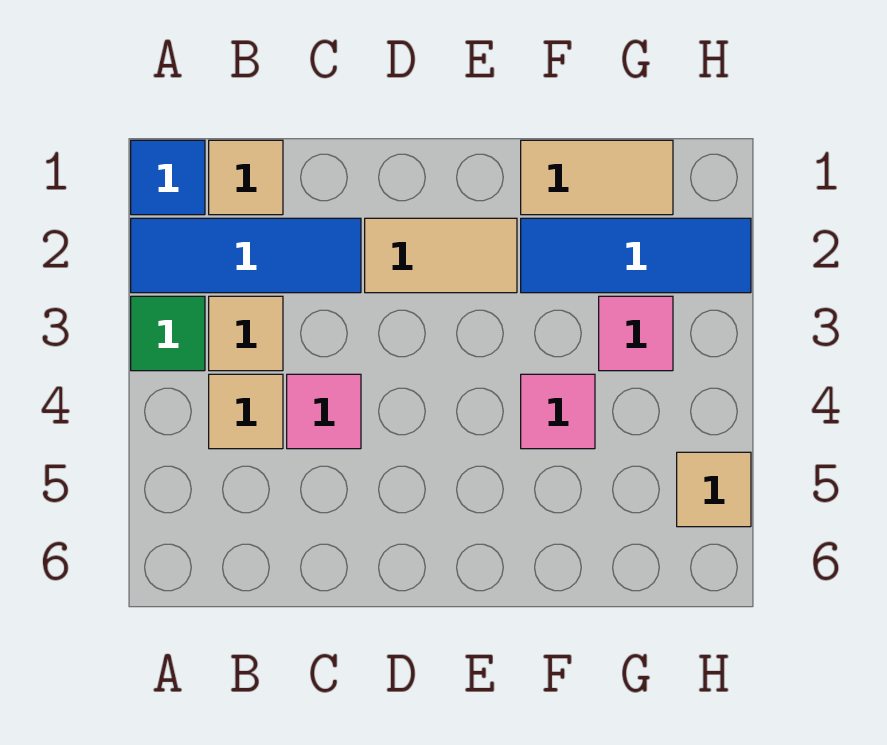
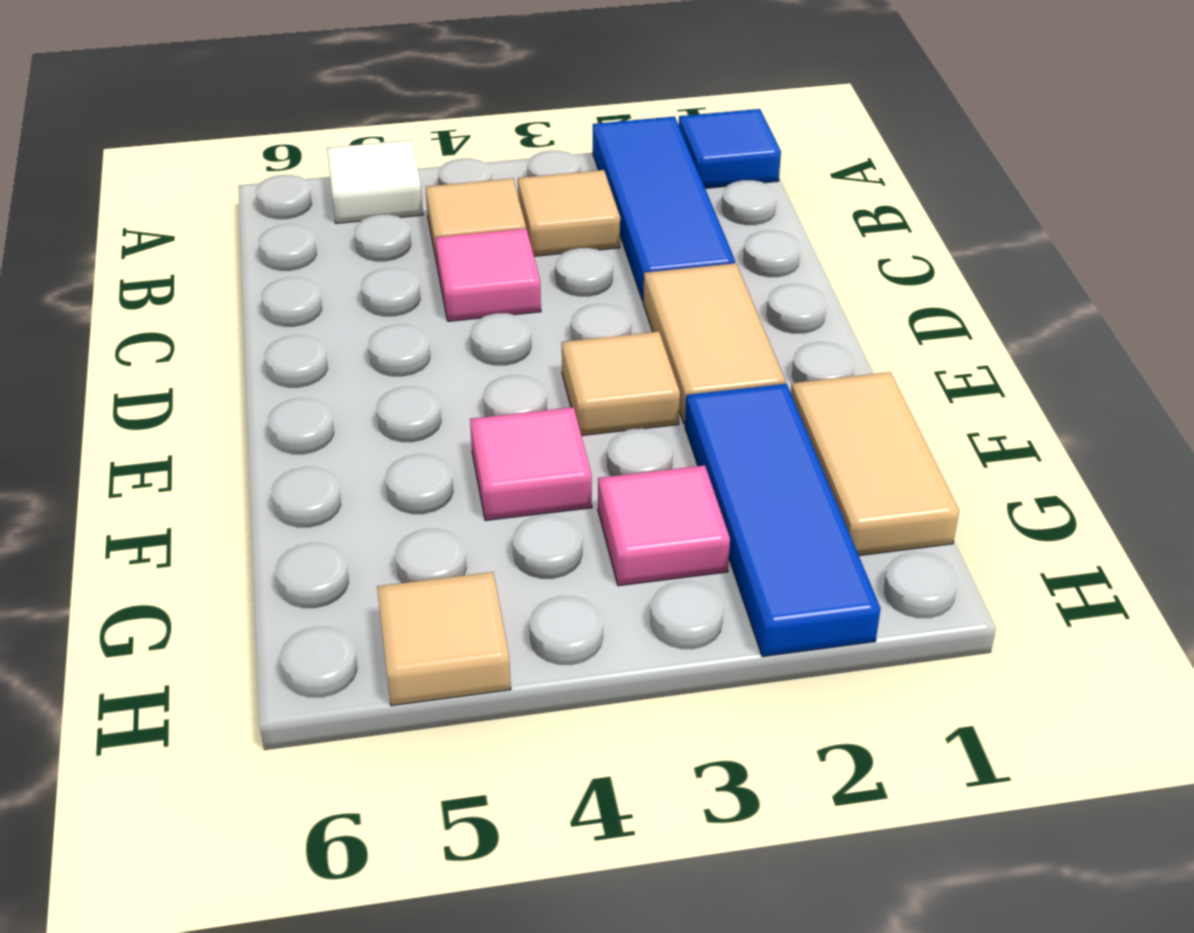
green tile A3 level 1 -> none
none -> white tile A5 level 1
tan tile B1 level 1 -> tan tile E3 level 1

